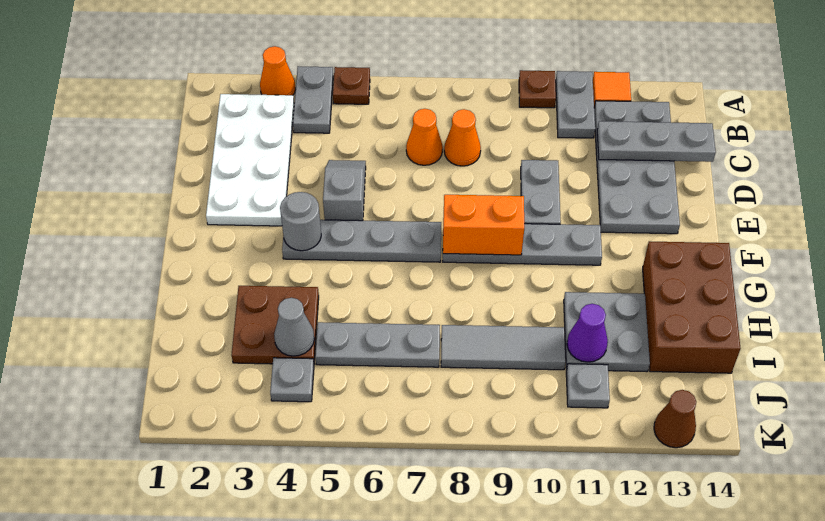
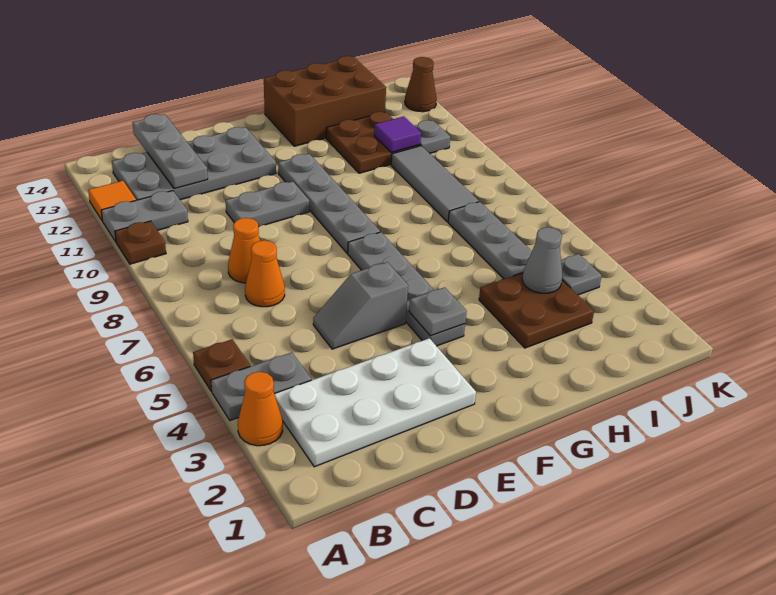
grey round brick F4 level 2 -> grey plate F4 level 2
orange brick F8:F9 level 2 -> none
grey plate H11:I12 level 1 -> brown plate H11:I12 level 1
purple cone I11 level 2 -> purple tile I11 level 2

